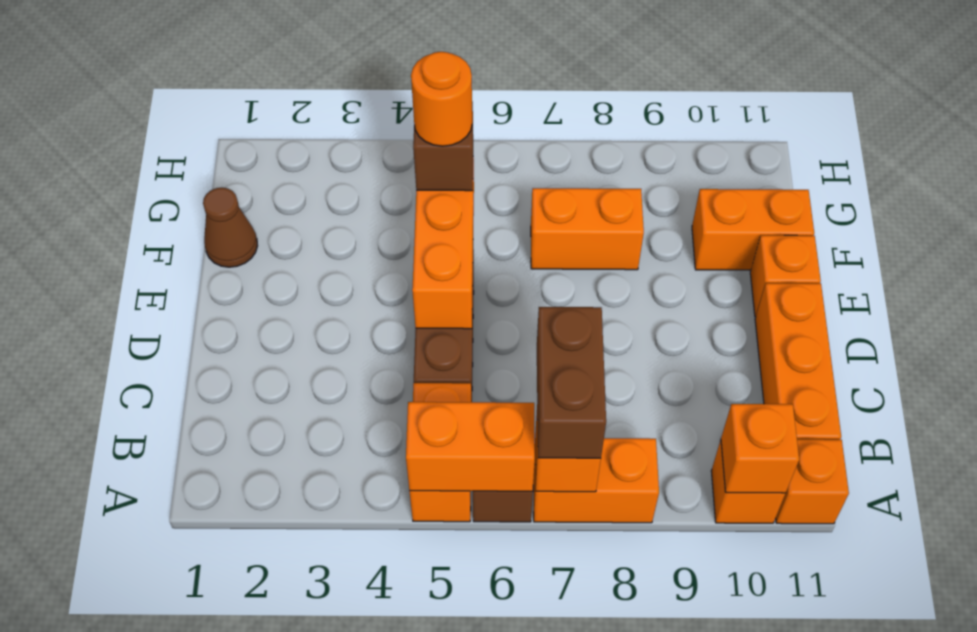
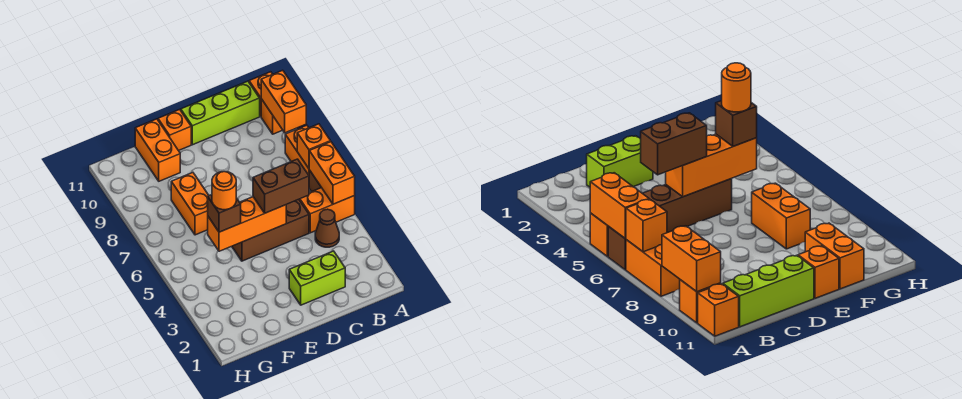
brown brick A7:B7 level 3 -> brown brick C5:D5 level 3
orange brick A10 level 2 -> orange brick A9:A10 level 2
orange brick B11:D11 level 1 -> lime brick B11:D11 level 1
none -> lime brick C2:D2 level 1
brown cone F1 level 1 -> brown cone B4 level 1

